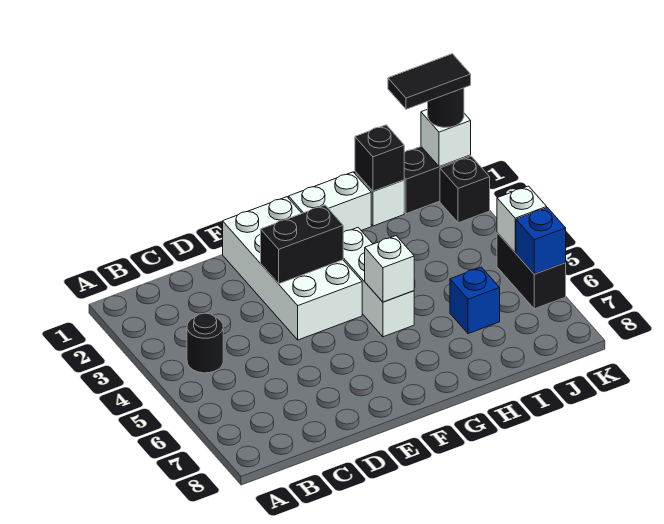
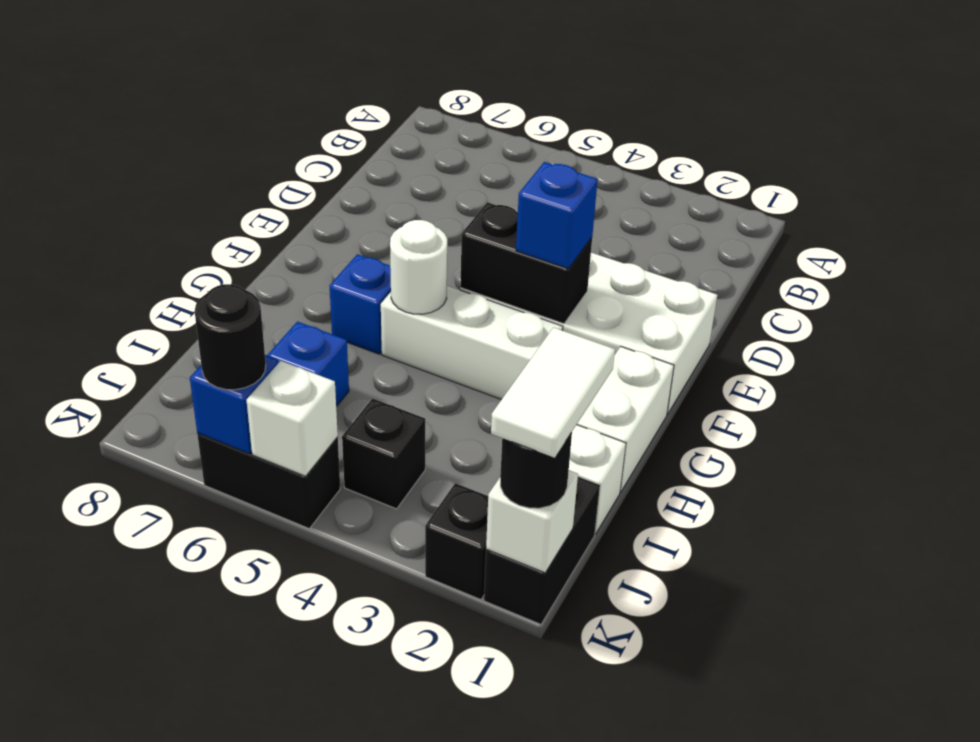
black round brick B4 level 1 -> black round brick K6 level 3
black brick E3:F3 level 2 -> black brick F3:F4 level 2
none -> blue brick F3 level 3
white brick G5 level 2 -> white round brick G5 level 2
none -> blue brick G6 level 1
black brick I1 level 2 -> black brick J4 level 1
black tile J1:K1 level 4 -> white tile J1:K1 level 4

